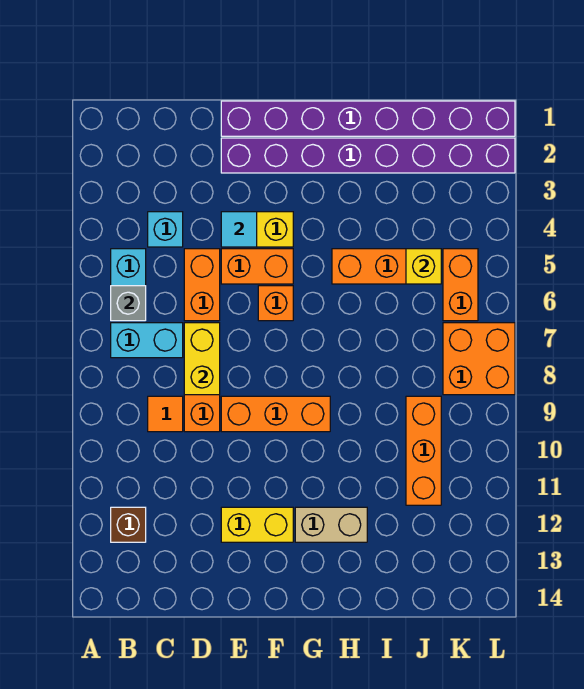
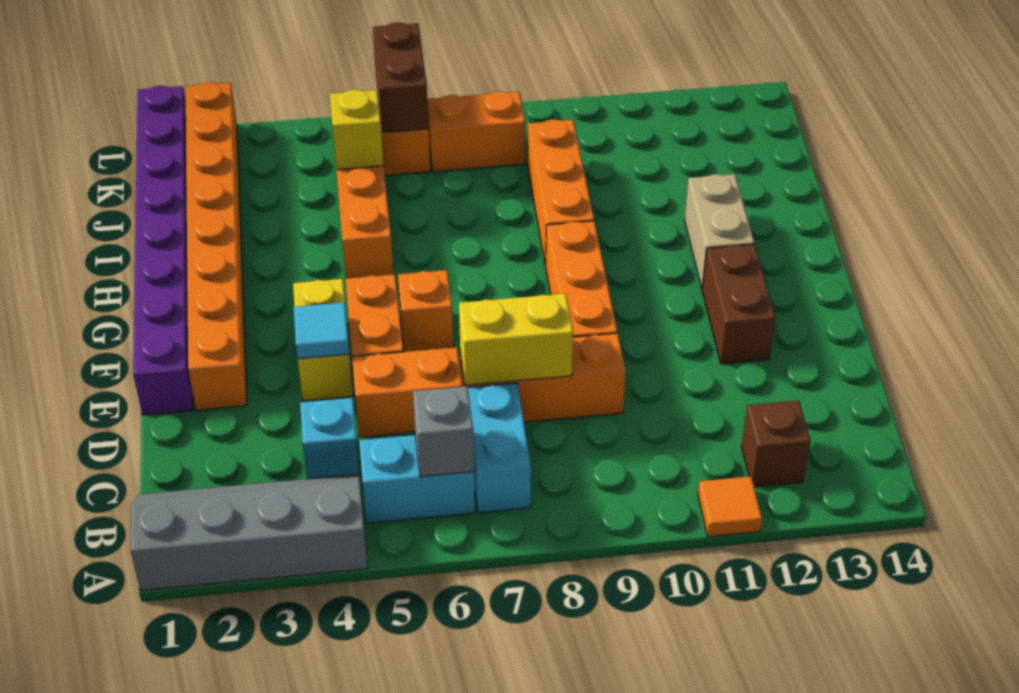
none -> grey slope A1:B4 level 1 top A
orange tile C9 level 1 -> orange tile A11 level 1
purple brick E2:L2 level 1 -> orange brick E2:L2 level 1
yellow brick E12:F12 level 1 -> brown brick E12:F12 level 1
orange brick J9:J11 level 1 -> orange brick H9:J9 level 1
none -> brown brick K6:L6 level 2
orange brick K7:L8 level 1 -> orange brick K7:K8 level 1

